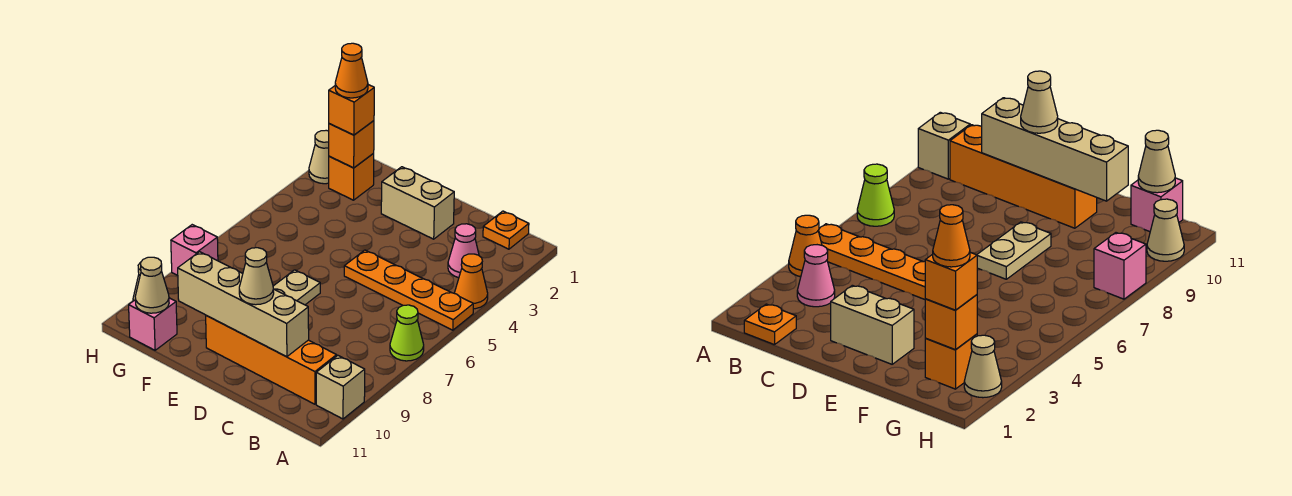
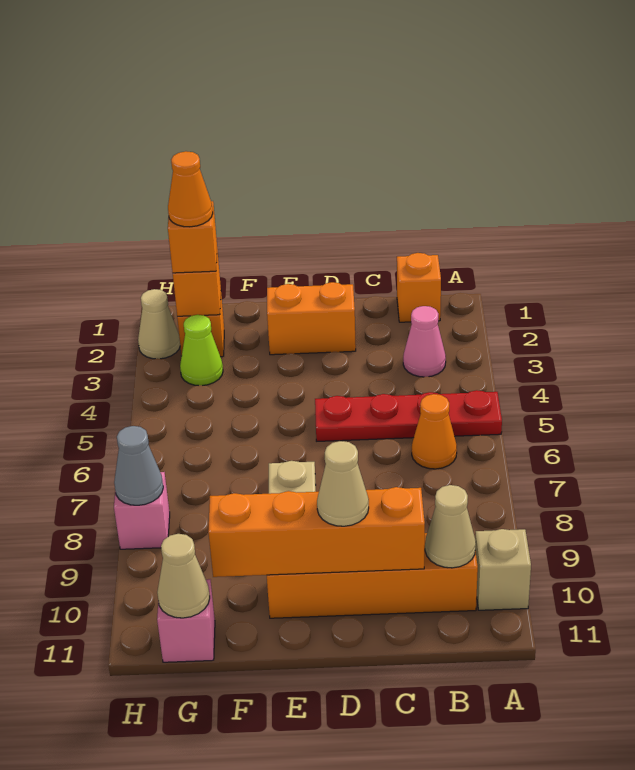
orange cone A4 level 1 -> orange cone B6 level 1
orange plate A5:D5 level 1 -> red plate A5:D5 level 1
lime cone A7 level 1 -> lime cone G3 level 1
orange plate B1 level 1 -> orange brick B1 level 1
tan brick C10:F10 level 2 -> orange brick C10:F10 level 2
tan brick D2:E2 level 1 -> orange brick D2:E2 level 1
none -> grey cone H8 level 2
tan cone H10 level 1 -> tan cone B10 level 2

